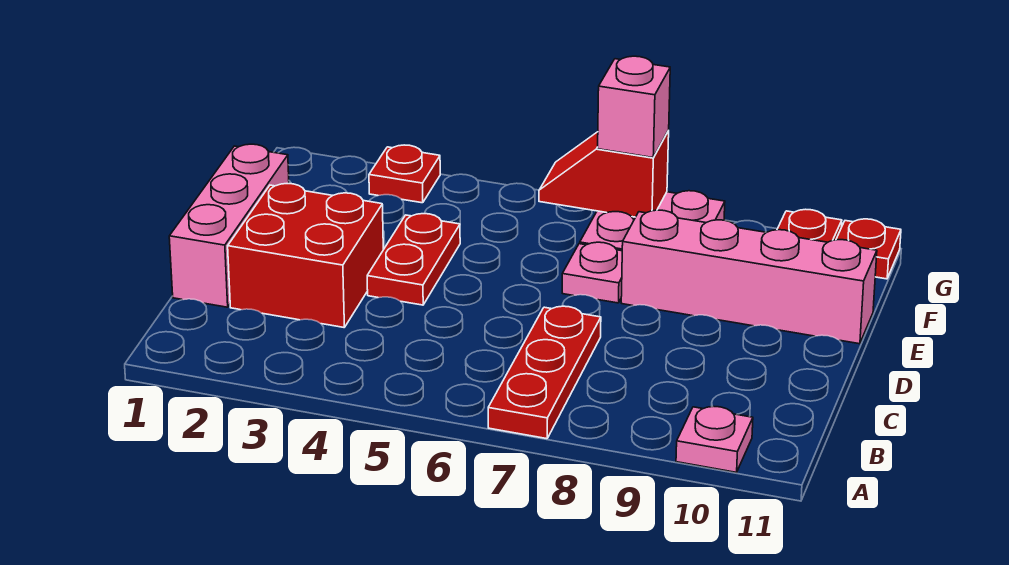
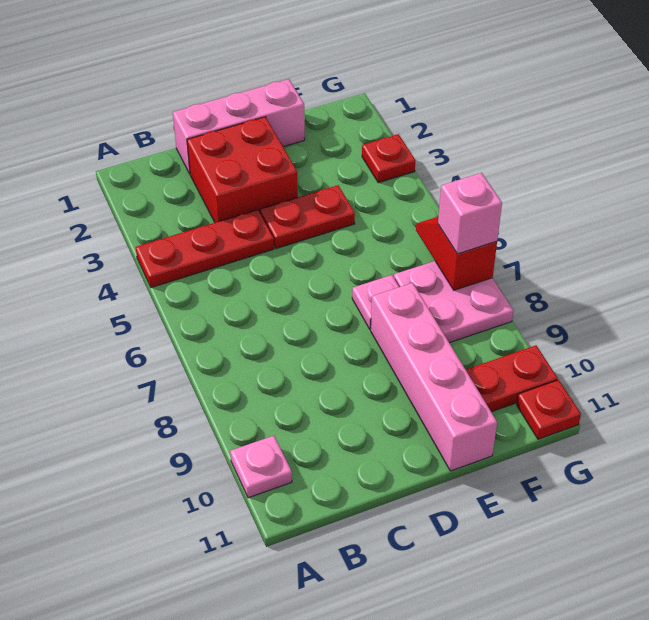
red plate A7:C7 level 1 -> red plate A4:C4 level 1

